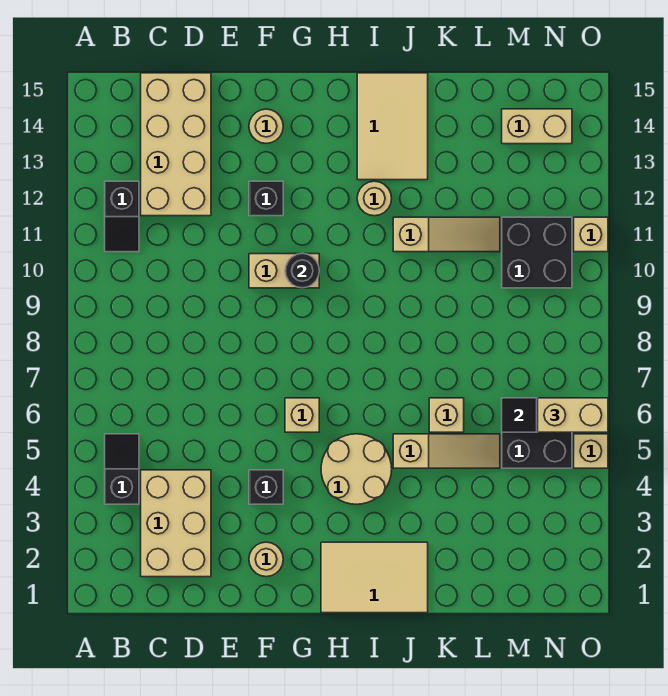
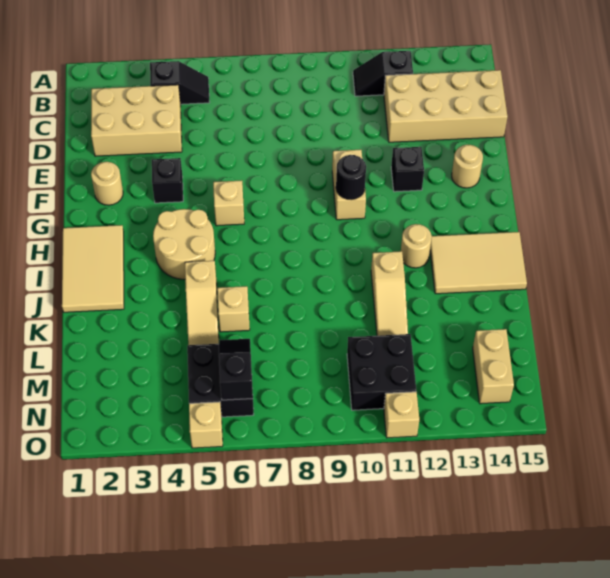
tan brick N6:O6 level 3 -> none

